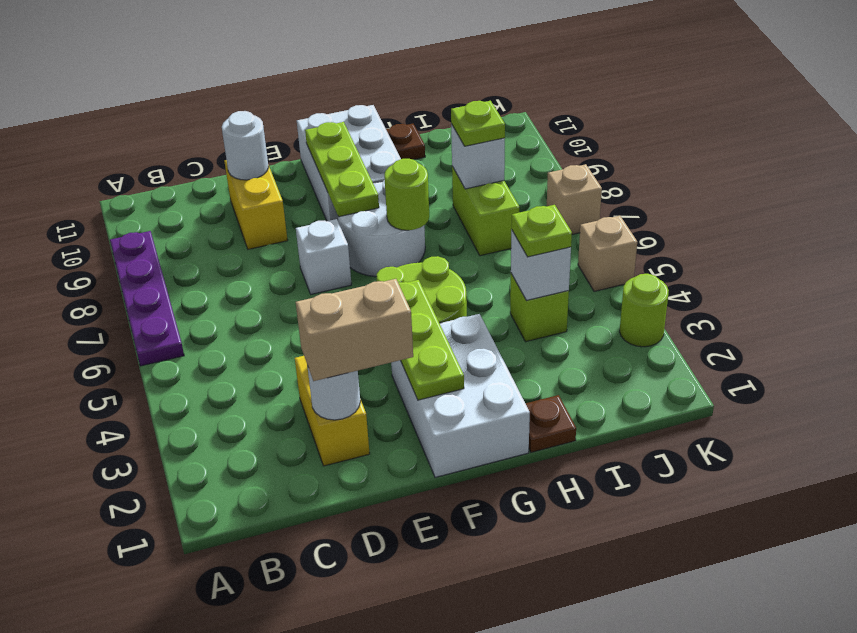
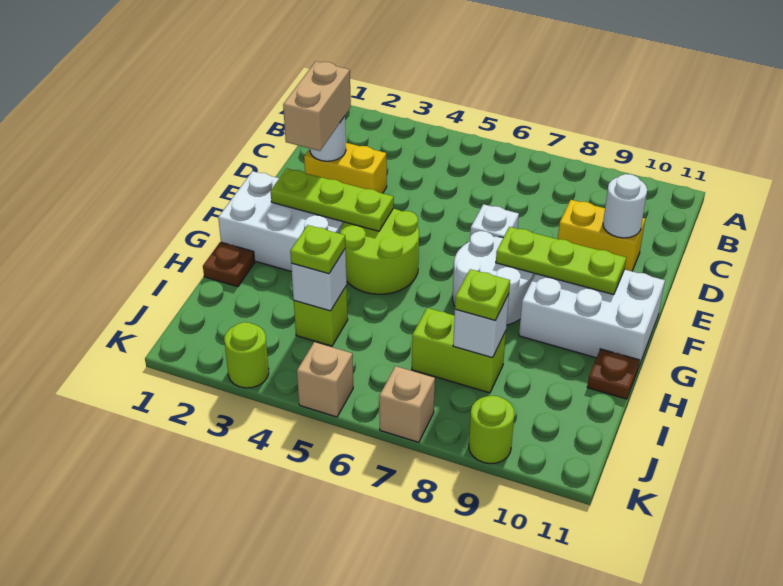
purple plate A6:A9 level 1 -> none
lime round brick G7 level 2 -> lime round brick K9 level 1

